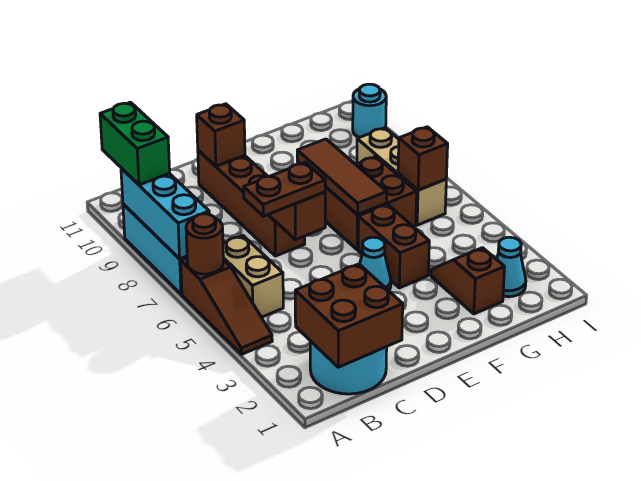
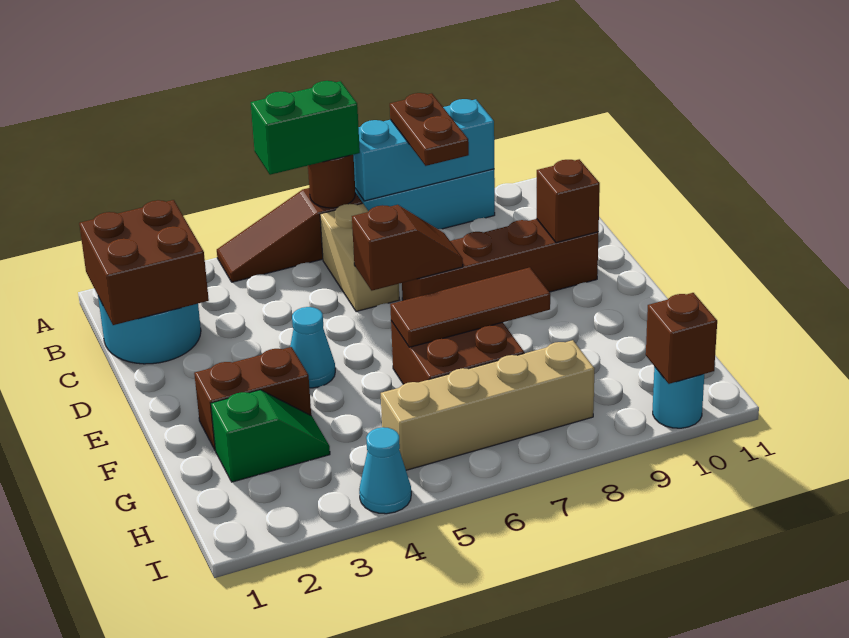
green brick A9:A10 level 3 -> green brick A5:A6 level 3
tan brick B5:B6 level 1 -> tan brick B6:C6 level 1
brown plate C6:D6 level 3 -> brown plate A8:B8 level 3
brown brick F4:F5 level 1 -> brown brick F2:F3 level 1
brown slope G2:G3 level 1 top 2 -> green slope G2:G3 level 1 top 2
cyan cone H2 level 1 -> cyan cone I4 level 1
tan brick H6:H8 level 1 -> tan brick H5:H8 level 1
brown brick H6 level 2 -> brown brick I10 level 2

